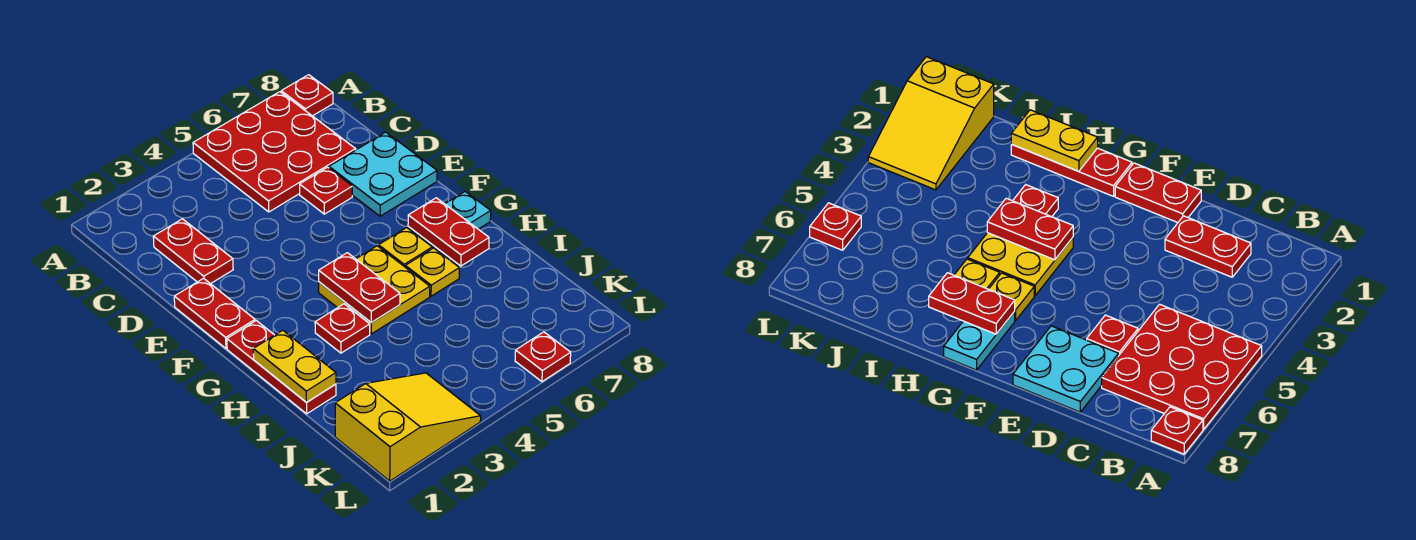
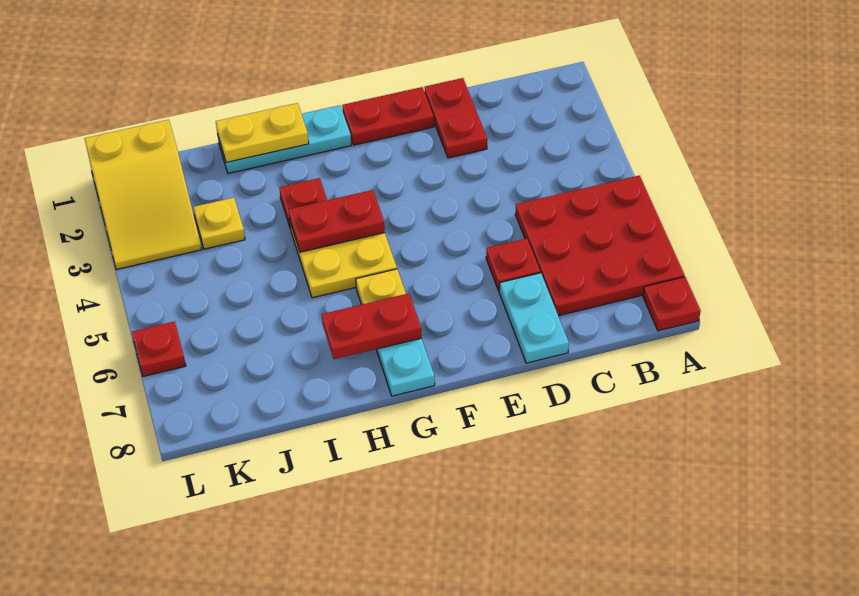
red plate C2:D2 level 1 -> red plate D1:D2 level 1
cyan plate D7:E8 level 1 -> cyan plate D7:D8 level 1
red plate G1:I1 level 1 -> cyan plate G1:I1 level 1
yellow plate H6 level 1 -> yellow plate J3 level 1

